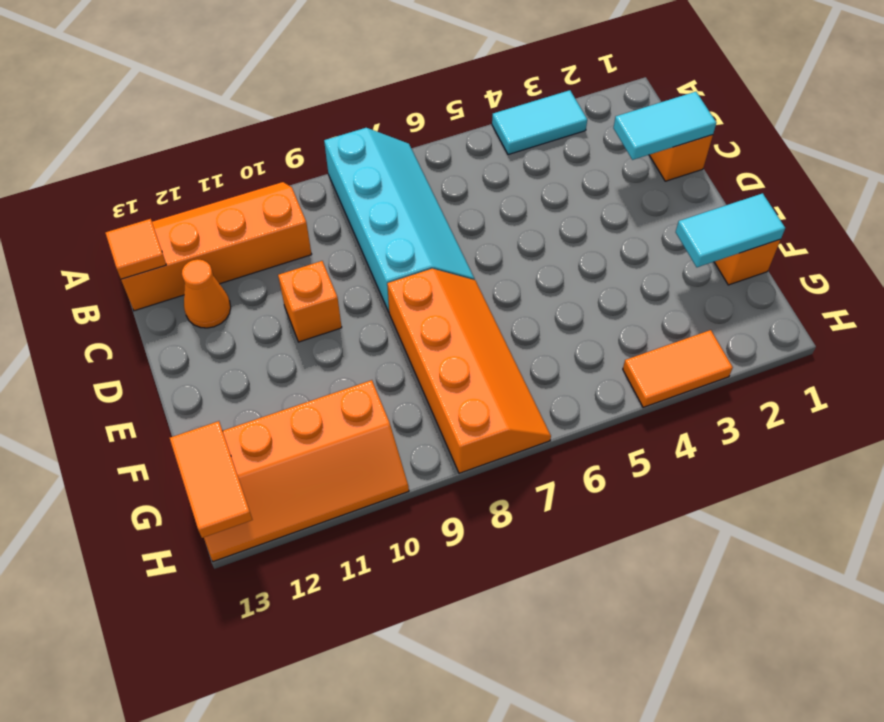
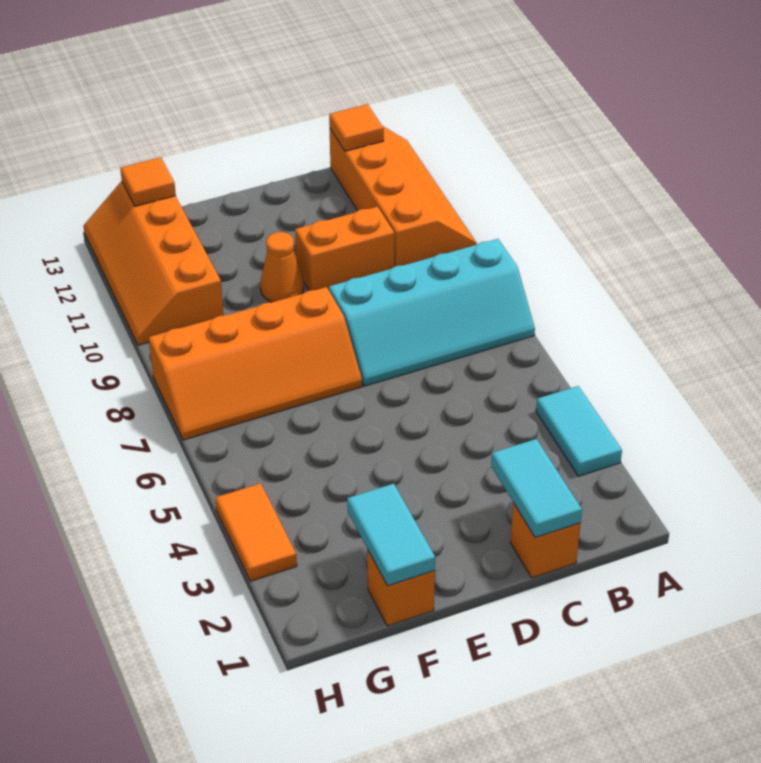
orange cone C12 level 1 -> orange cone E10 level 1
orange brick D10 level 1 -> orange brick C10:D10 level 1
orange tile G13:H13 level 2 -> orange tile G13 level 2

